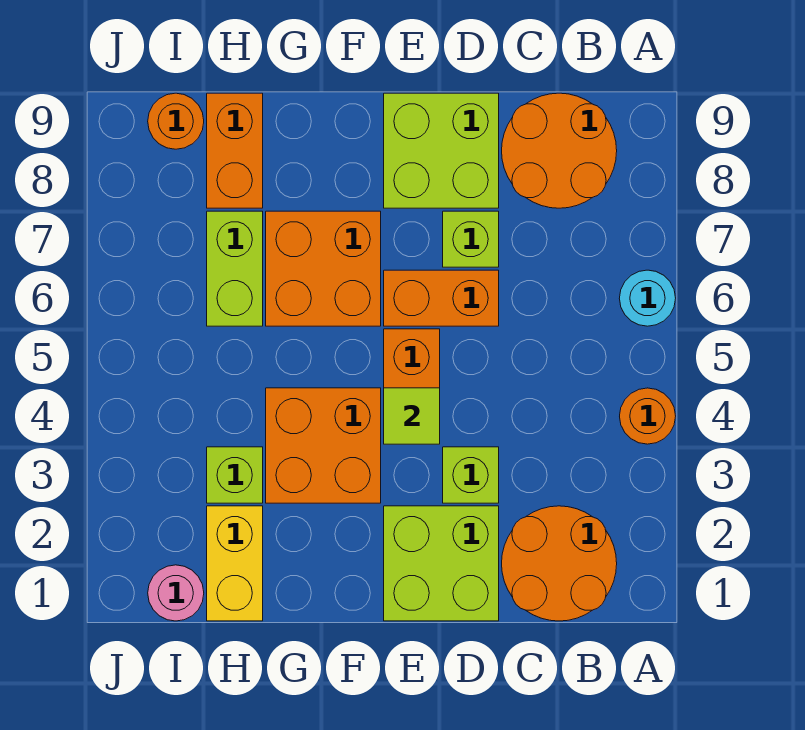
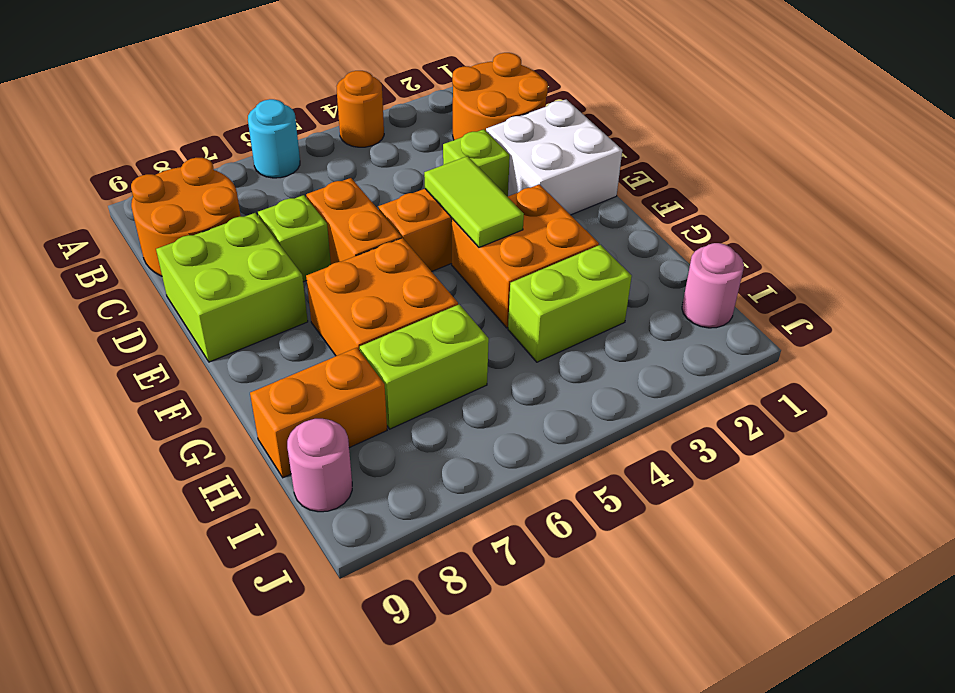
lime brick D1:E2 level 1 -> white brick D1:E2 level 1
lime tile E4 level 2 -> lime tile E4:F4 level 2
yellow brick H1:H2 level 1 -> none
lime brick H3 level 1 -> lime brick H3:H4 level 1
orange round brick I9 level 1 -> pink round brick I9 level 1

